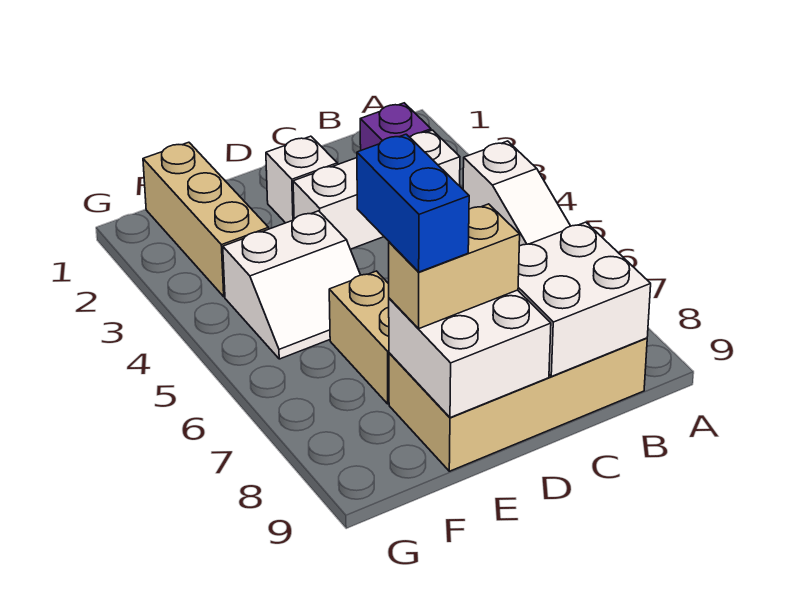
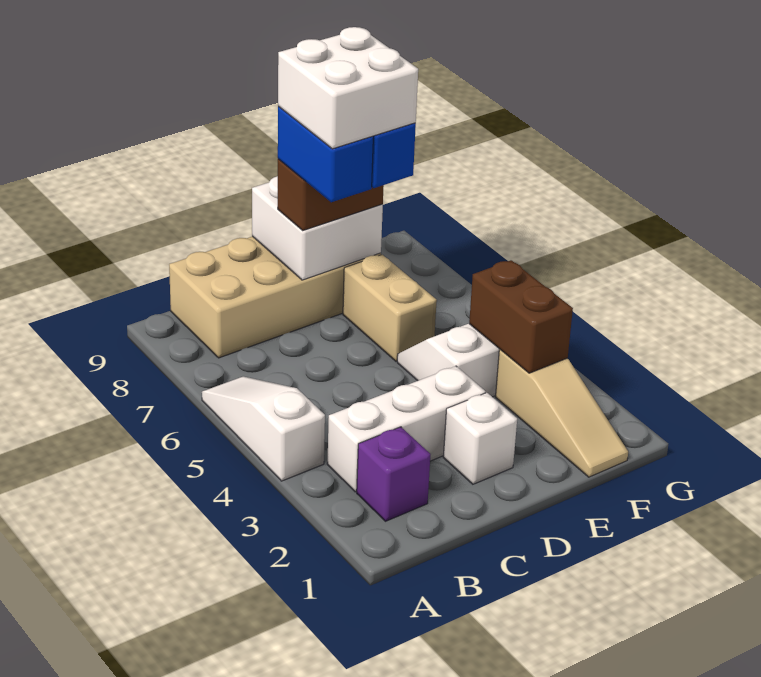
white brick B8:C9 level 2 -> white brick D7:E8 level 5
none -> blue brick D7:D8 level 4
tan brick D8:E8 level 3 -> brown brick D8:E8 level 3
tan brick F1:F3 level 1 -> tan slope F1:F3 level 1 top 3
none -> brown brick F3:F4 level 2

